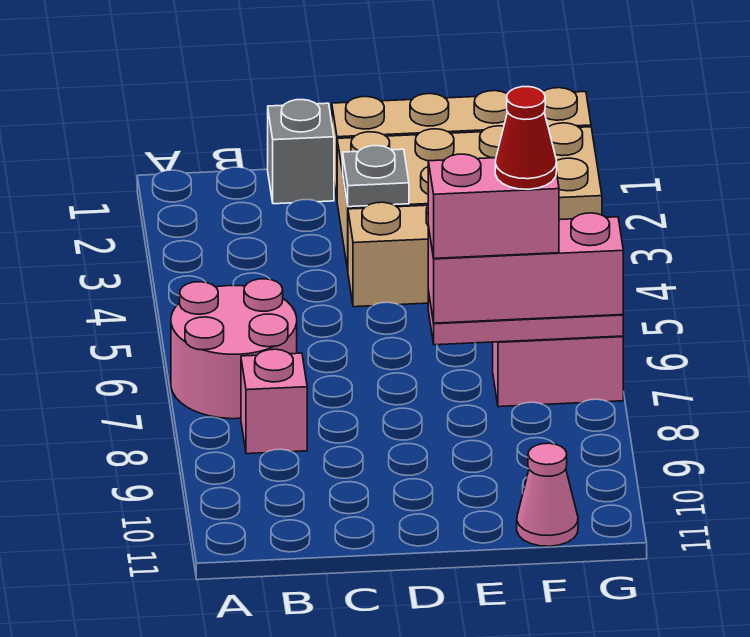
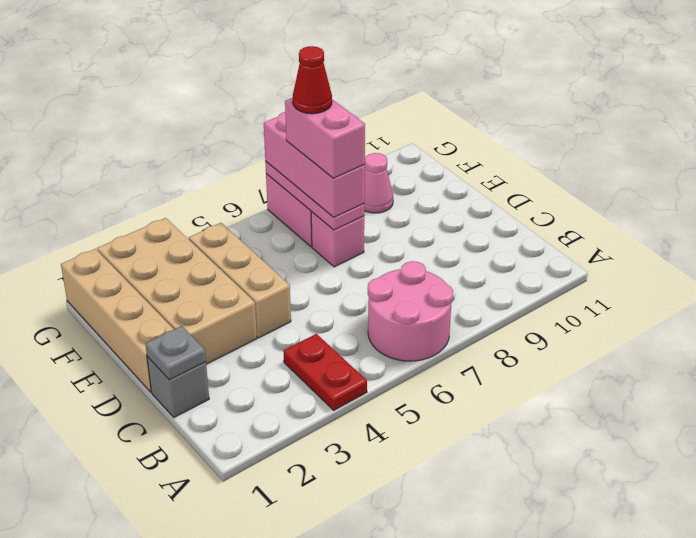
none -> red plate A4:B4 level 1
pink brick B8 level 1 -> pink brick E7 level 1
grey plate D3 level 2 -> grey plate C1 level 2
pink cone F11 level 1 -> pink cone F9 level 1

